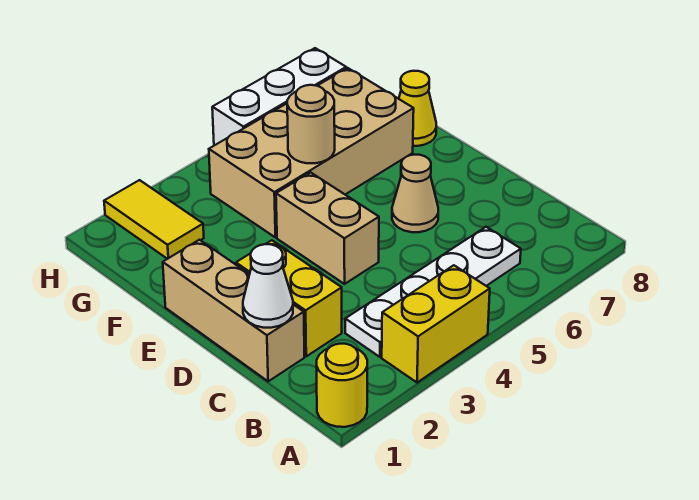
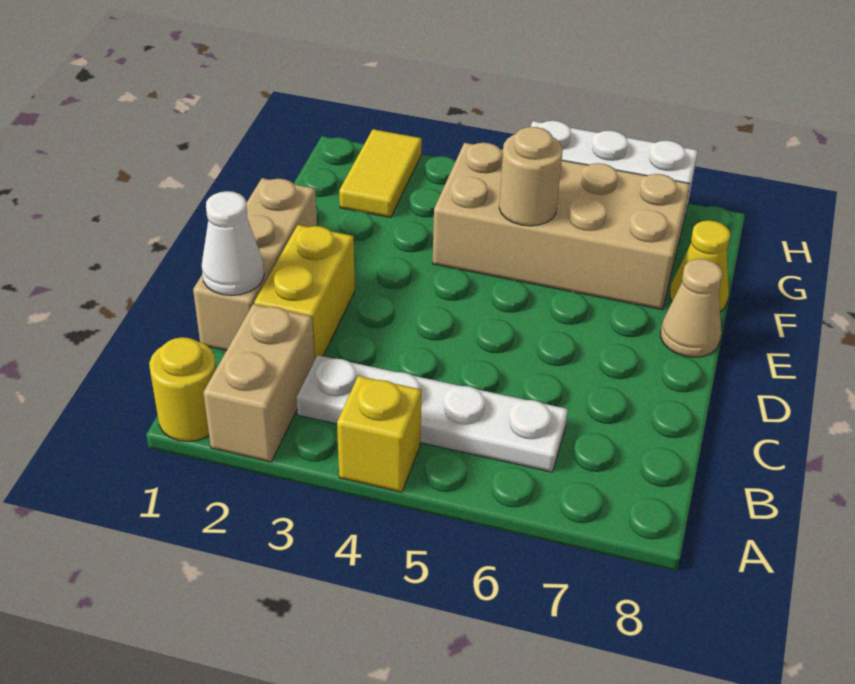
yellow brick A3:A4 level 1 -> yellow brick A4 level 1
tan brick D4:E4 level 1 -> tan brick A2:B2 level 1
tan cone D6 level 1 -> tan cone E8 level 1

